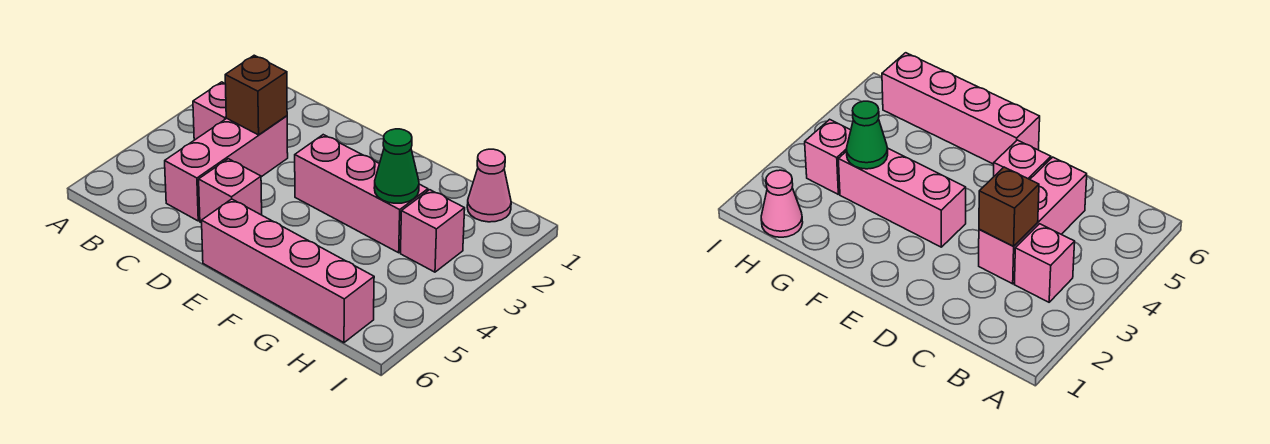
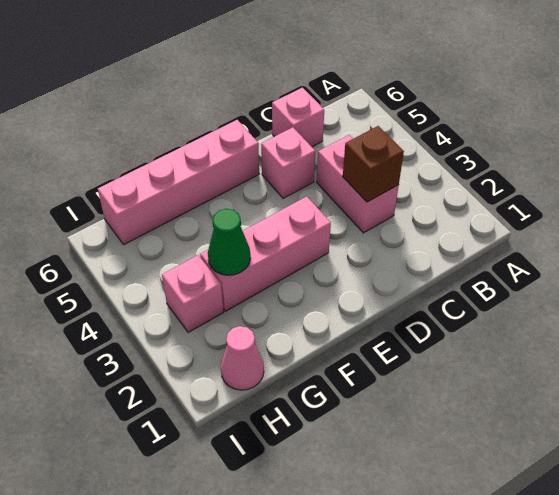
pink brick B3 level 1 -> pink brick C6 level 1
pink brick C3:C5 level 1 -> pink brick C3:C4 level 1

